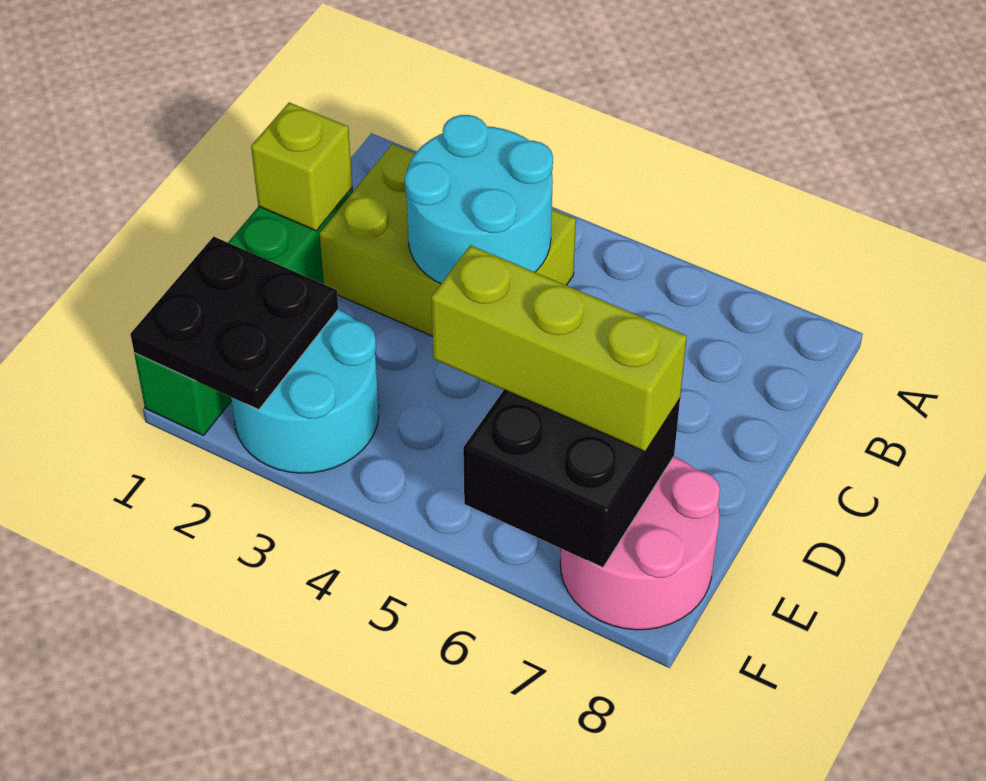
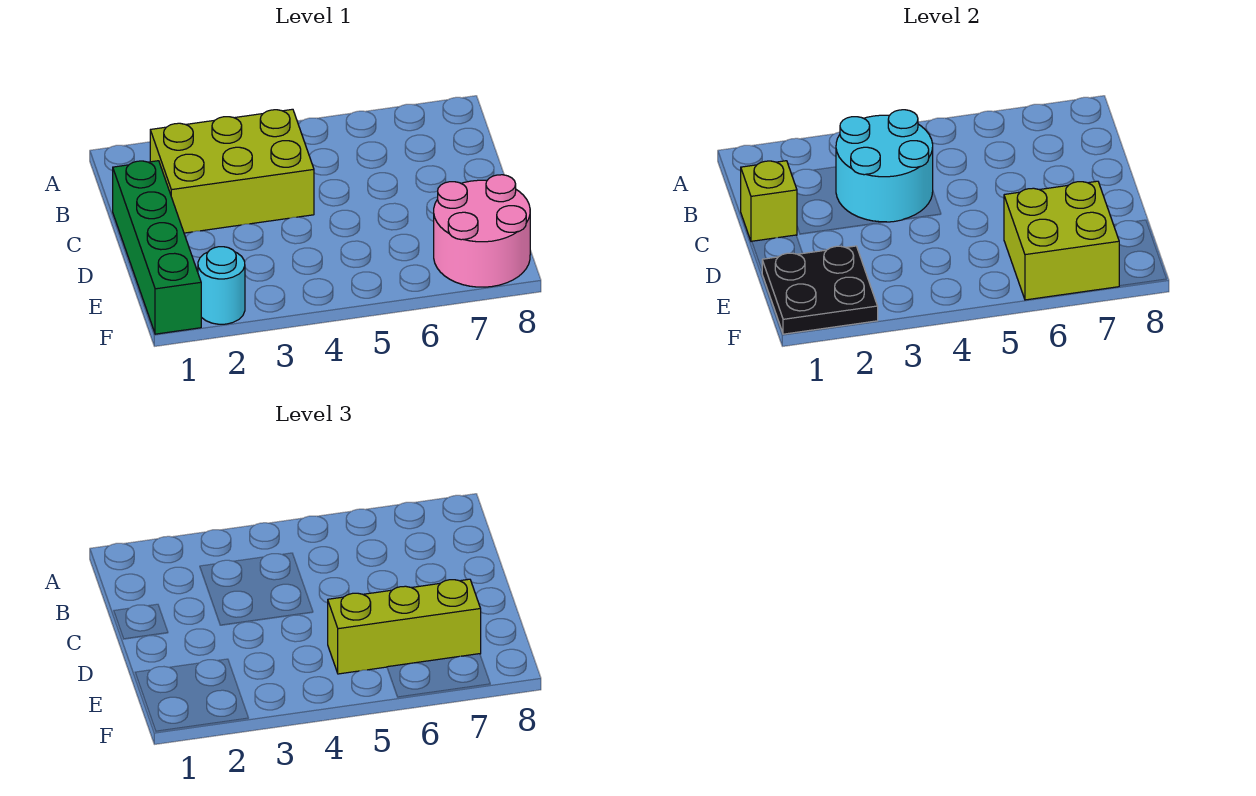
cyan round brick E2:F3 level 1 -> cyan round brick F2 level 1
black brick E6:F7 level 2 -> lime brick E6:F7 level 2

